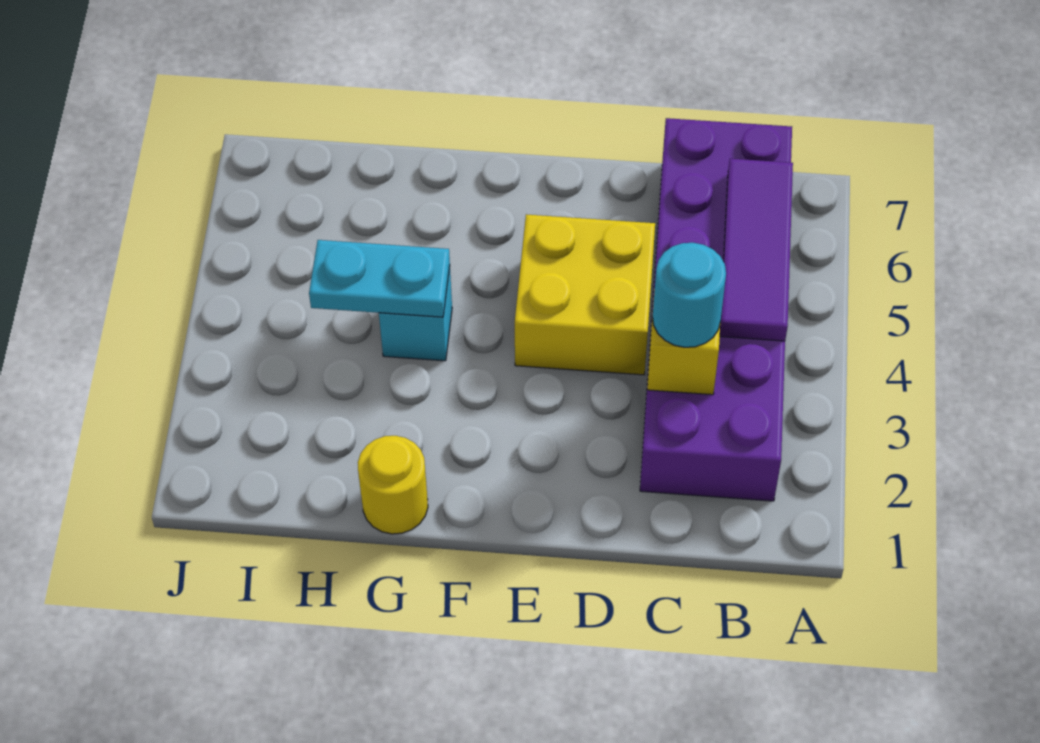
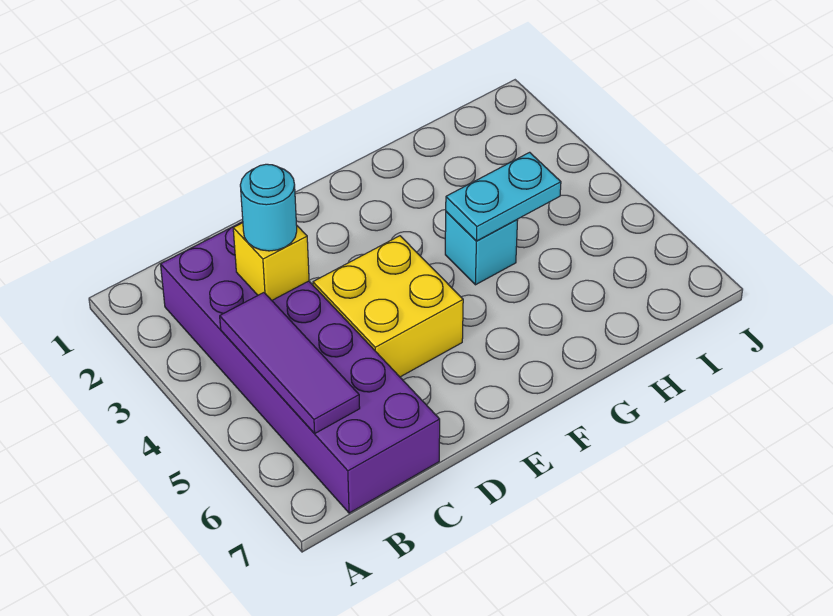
yellow round brick G1 level 1 -> none

